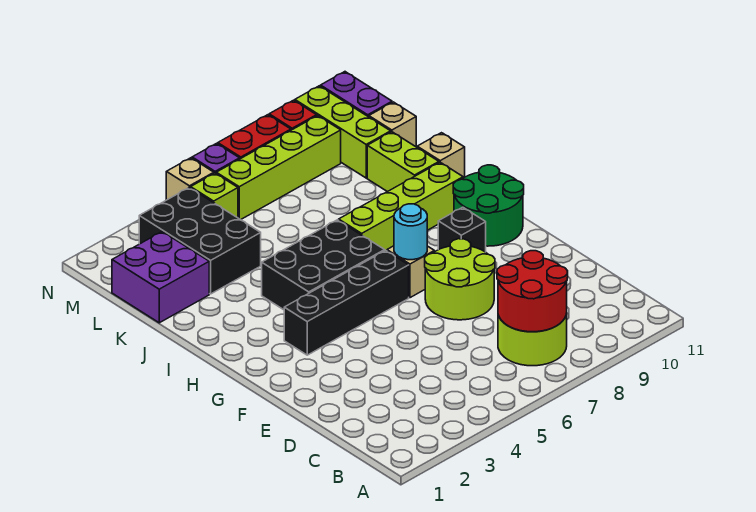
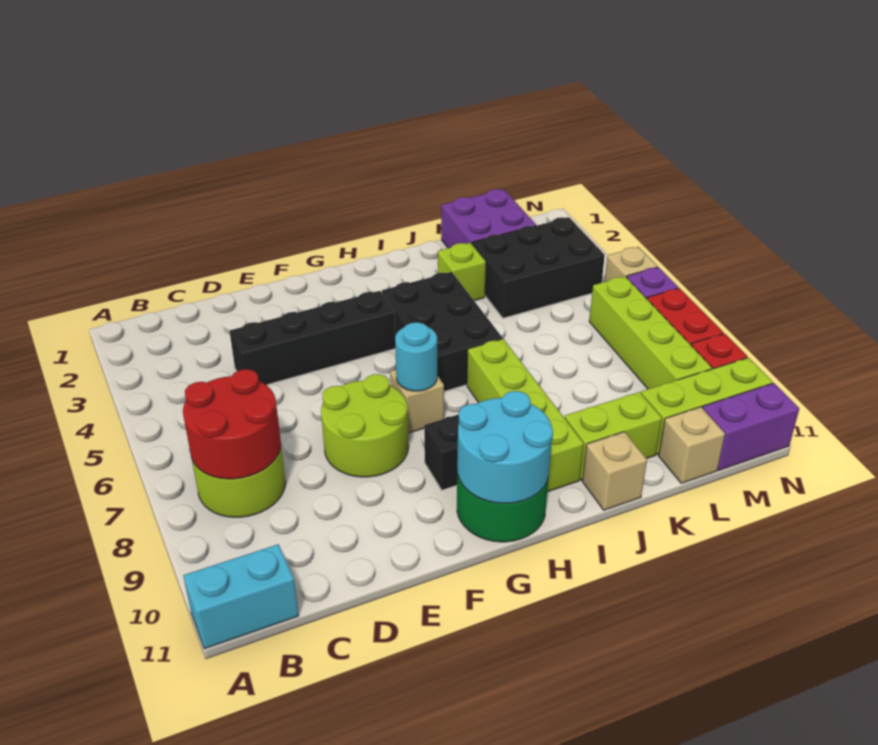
none -> cyan brick A11:B11 level 1
black brick G3:G6 level 1 -> black brick D4:G4 level 1
none -> cyan round brick G10:H11 level 2
lime brick M5 level 1 -> lime brick J3 level 1

